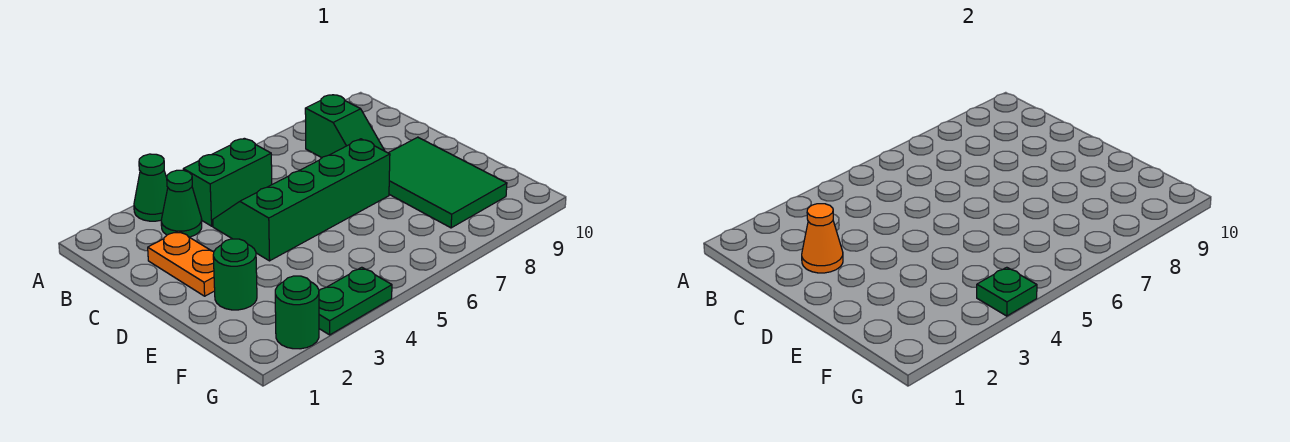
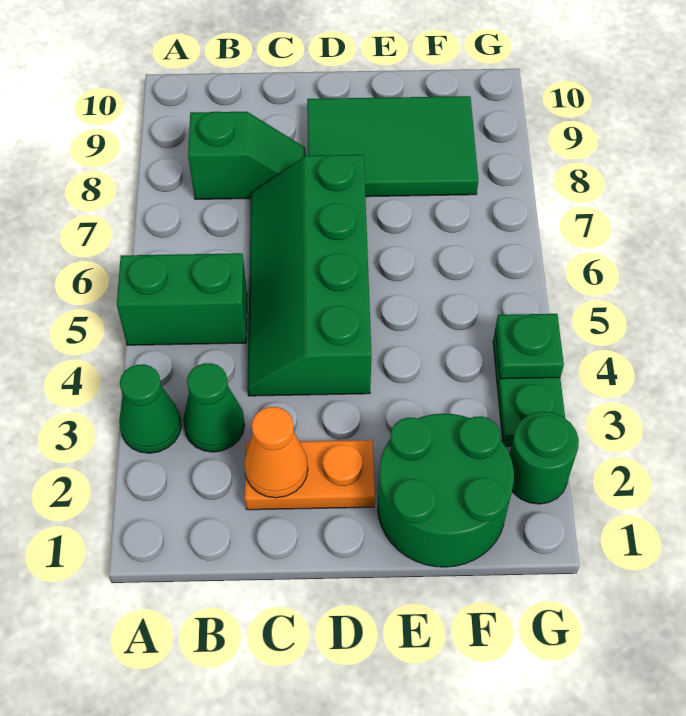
green brick B4:B5 level 1 -> green brick A5:B5 level 1
green round brick E2 level 1 -> green round brick E1:F2 level 1

